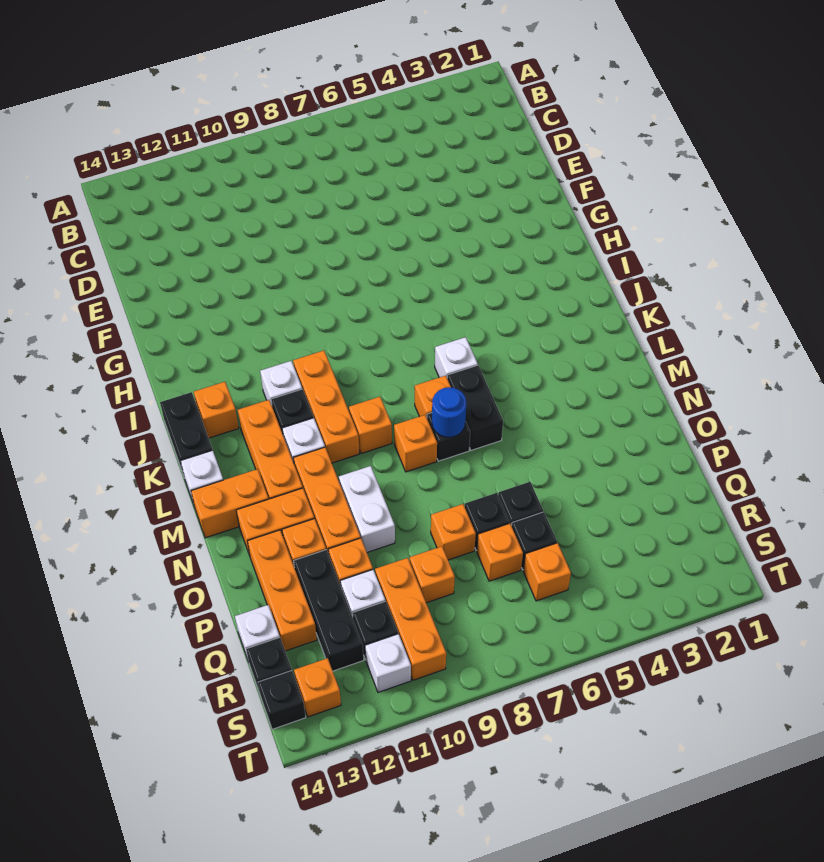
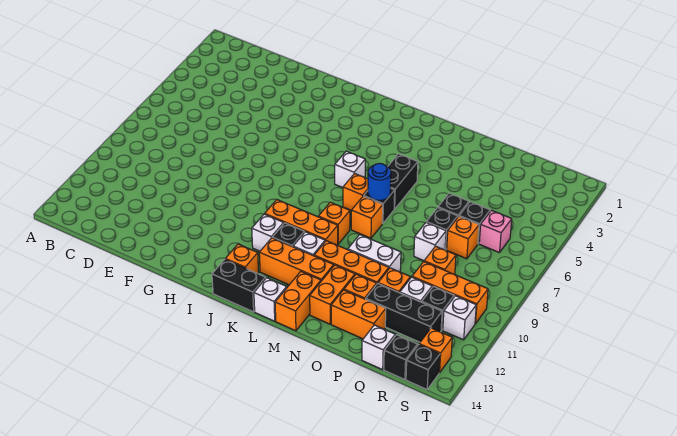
black brick L6:M6 level 1 -> black brick M5:M6 level 1
orange brick O13:Q13 level 1 -> orange brick O13:P13 level 1
orange brick P8 level 1 -> white brick P8 level 1
orange brick R6 level 1 -> pink brick R6 level 1

